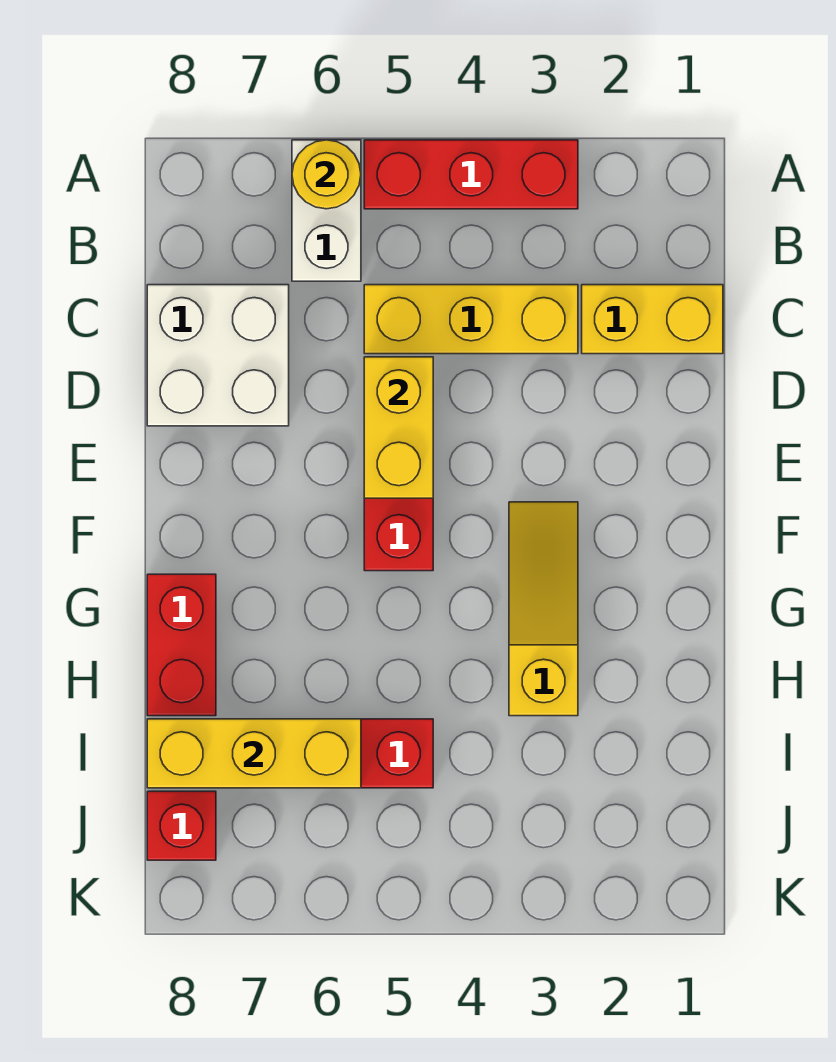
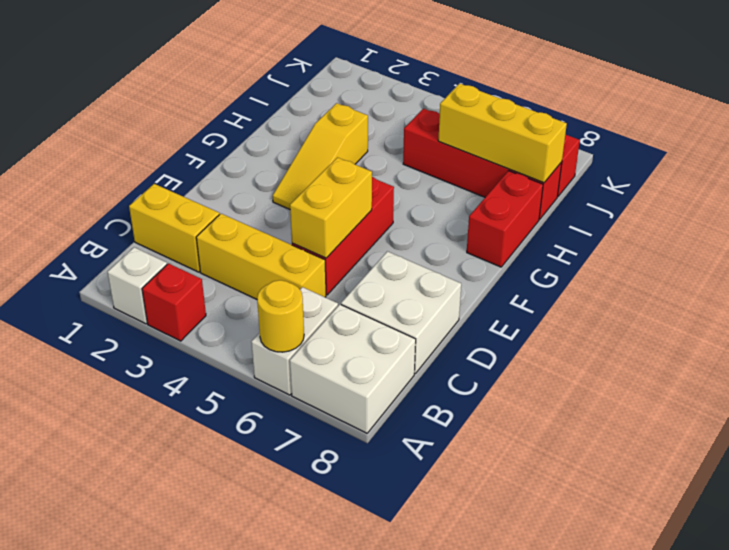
none -> white brick A2 level 1
red brick A3:A5 level 1 -> red brick A3 level 1
none -> white brick A7:B8 level 1

